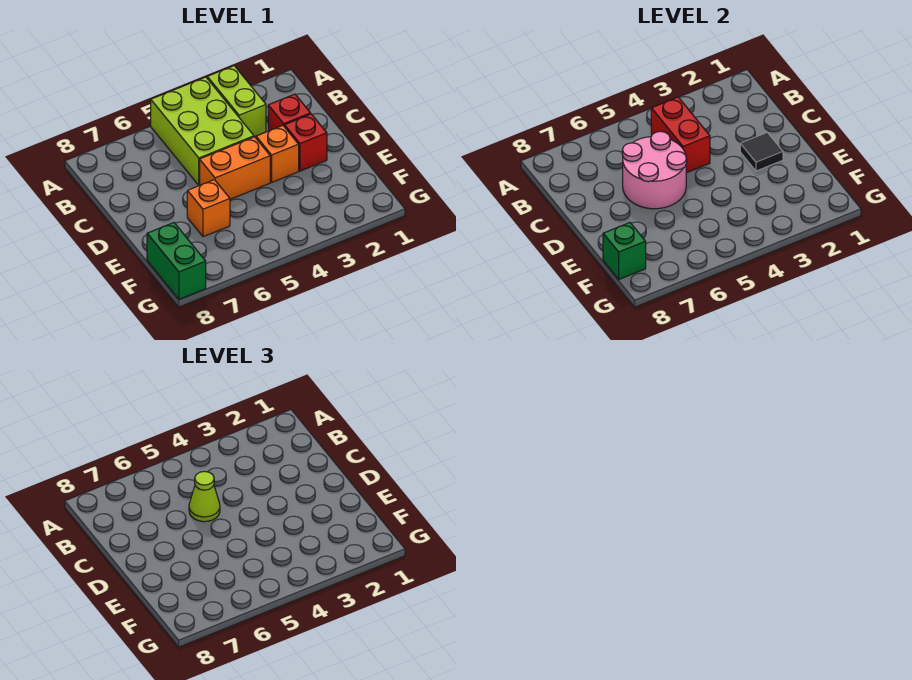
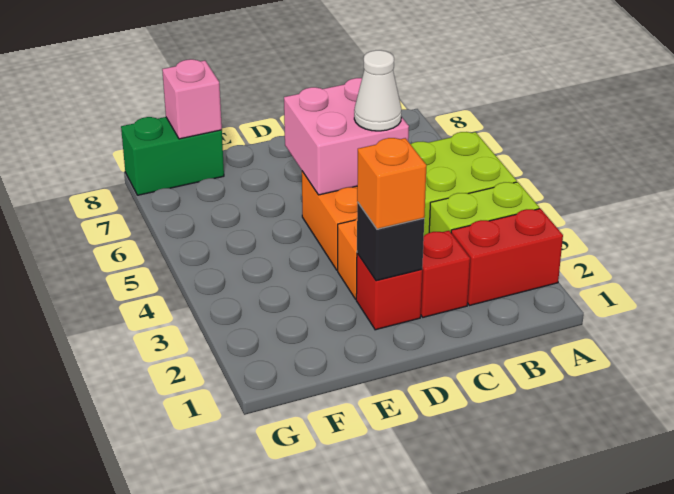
red brick B4:C4 level 2 -> red brick A2:B2 level 1
pink round brick C5:D6 level 2 -> pink brick C5:D6 level 2
lime cone C5 level 3 -> white cone C5 level 3
black tile D2 level 2 -> black brick D2 level 2
orange brick E6 level 1 -> orange brick D2 level 3
green brick F8 level 2 -> pink brick F8 level 2

